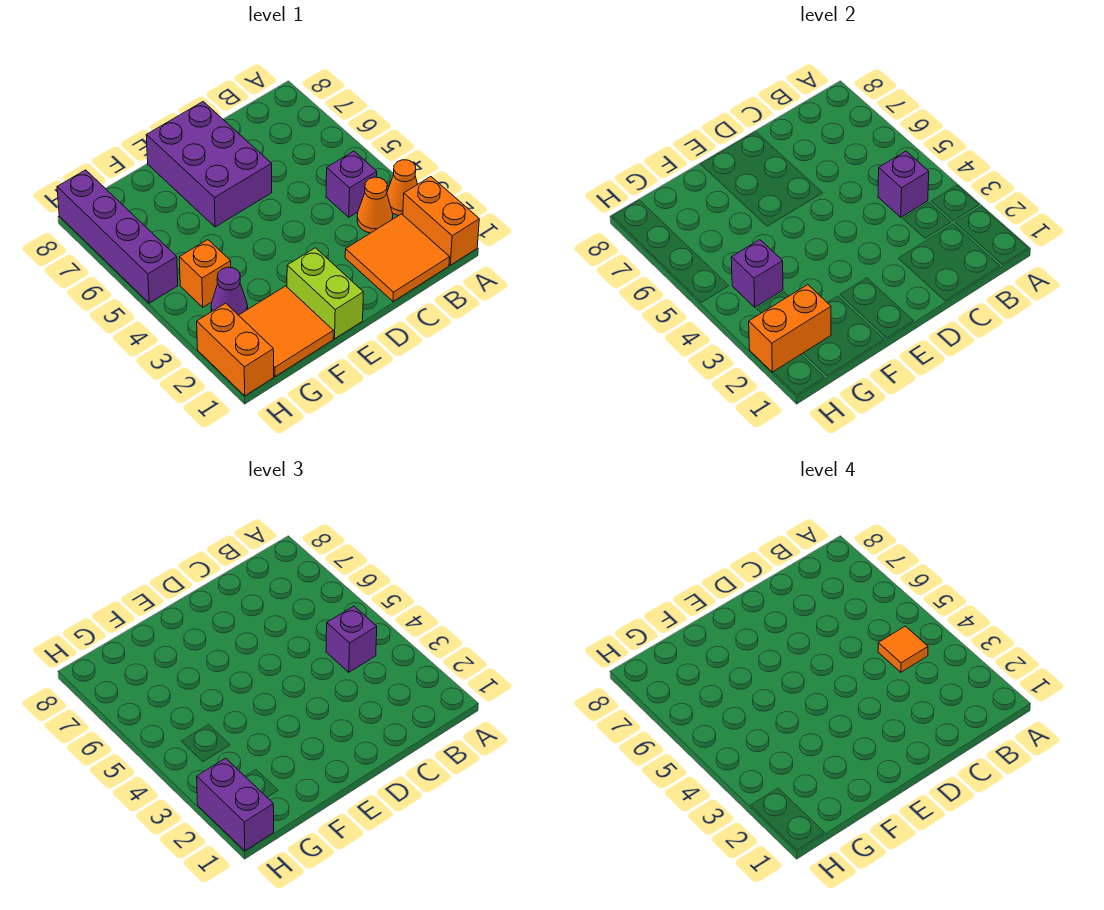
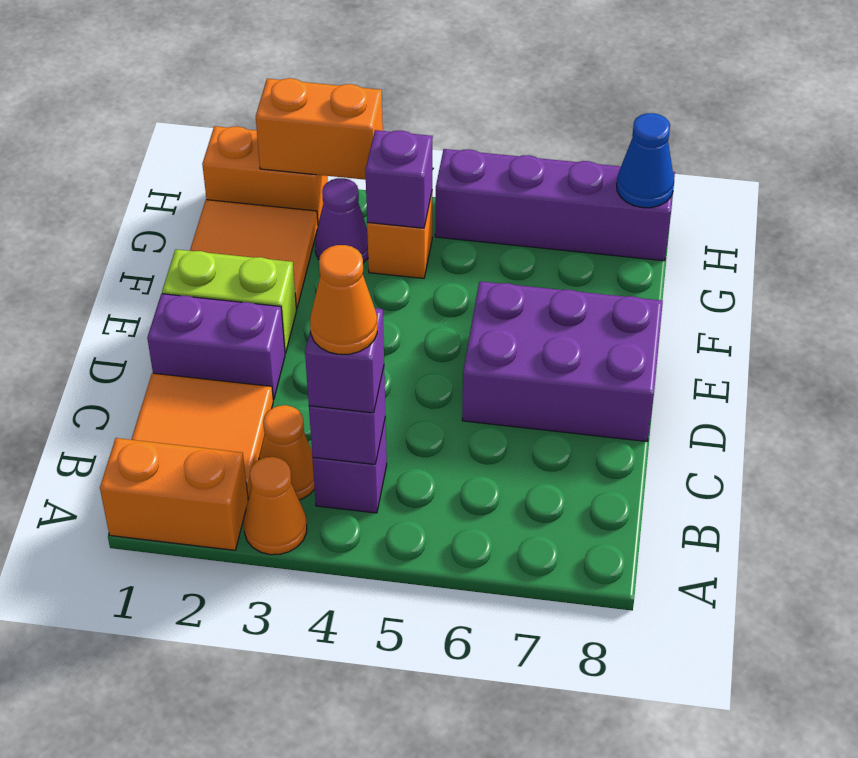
orange tile B4 level 4 -> orange cone B4 level 4
orange brick G2:H2 level 2 -> orange brick H2:H3 level 2
purple brick H1:H2 level 3 -> purple brick D1:D2 level 1
none -> blue cone H8 level 2

